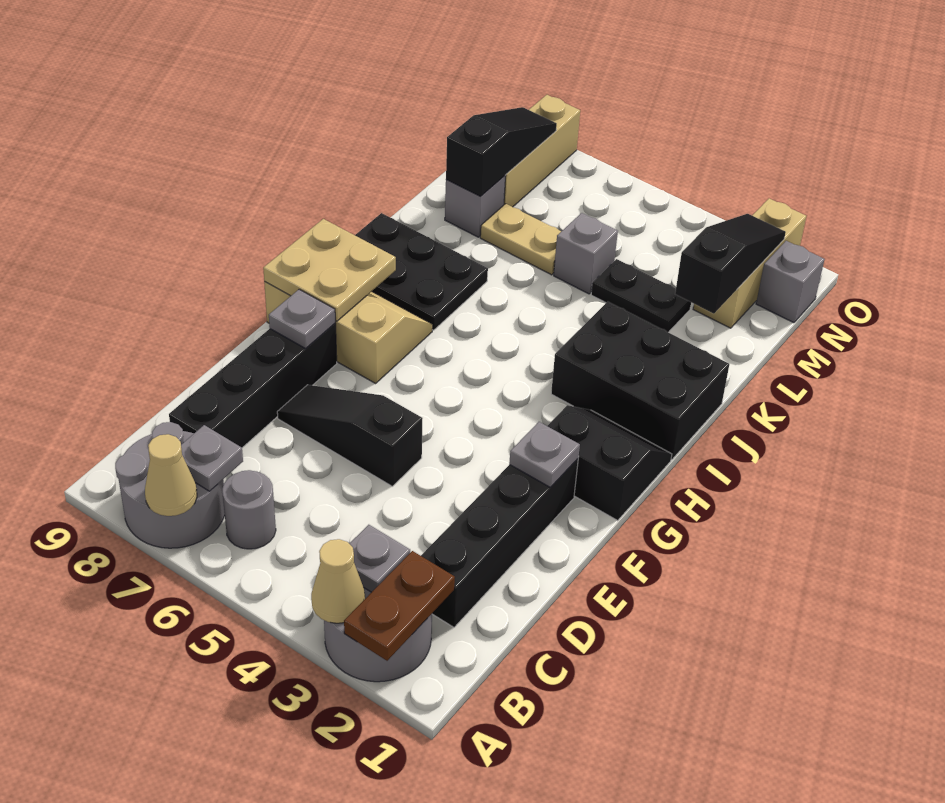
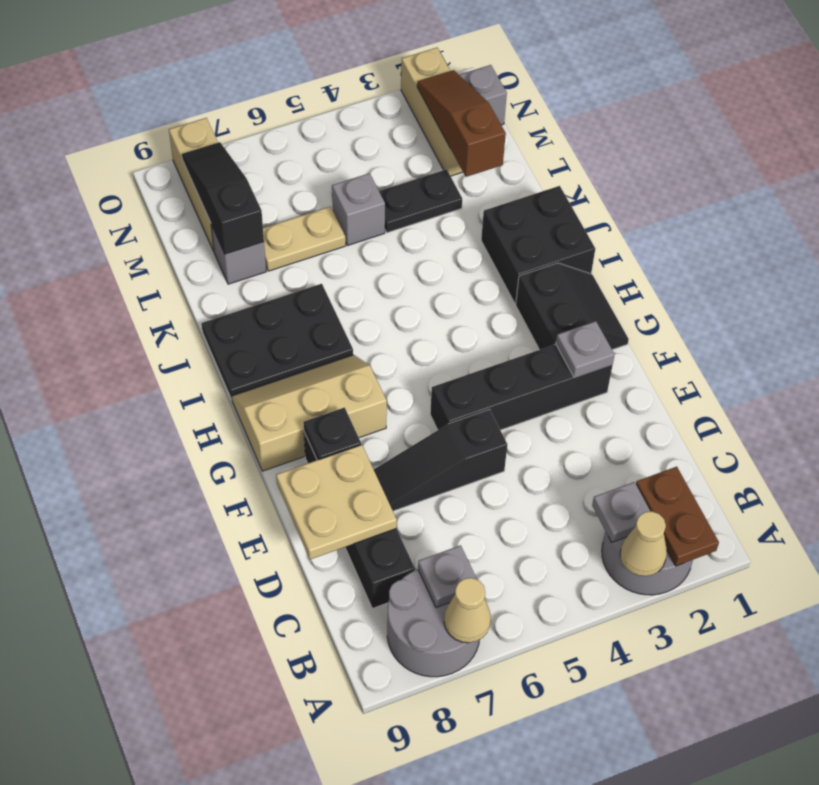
grey round brick B6 level 1 -> none
black brick C2:F2 level 1 -> black brick F2:F5 level 1
grey plate F8 level 2 -> black plate F8 level 2
black slope G1:H2 level 1 top G -> black slope G1:H2 level 1 top 2
tan plate G8:H9 level 2 -> tan plate D8:E9 level 2
black brick I1:J3 level 1 -> black brick I1:J2 level 1
black slope L2:N2 level 2 top L -> brown slope L2:N2 level 2 top L

